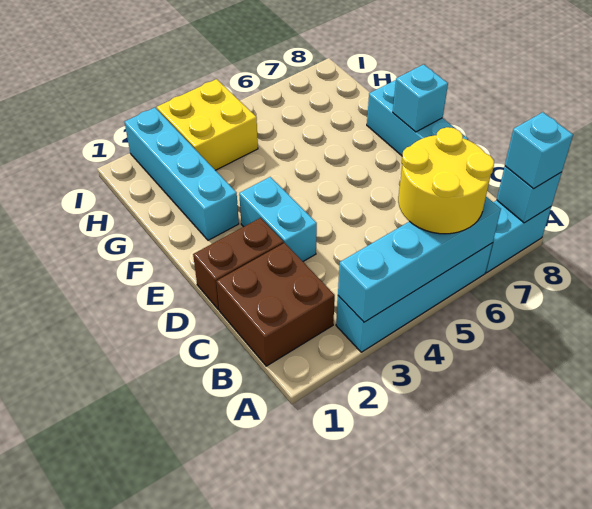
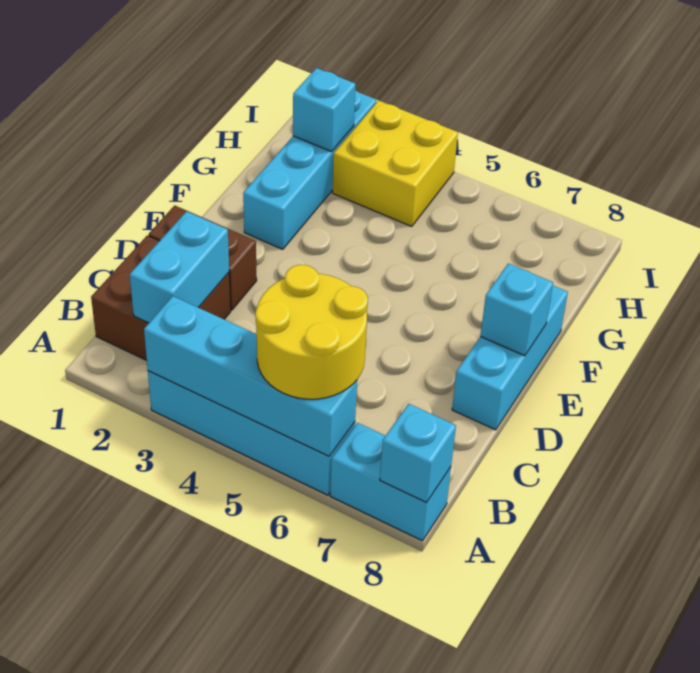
cyan brick A8 level 3 -> cyan brick H2 level 2
cyan brick D3:E3 level 1 -> cyan brick B2:C2 level 2

